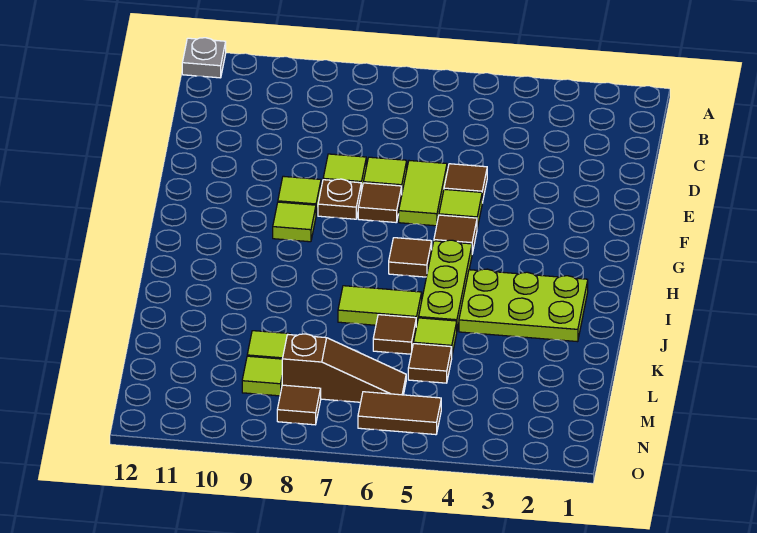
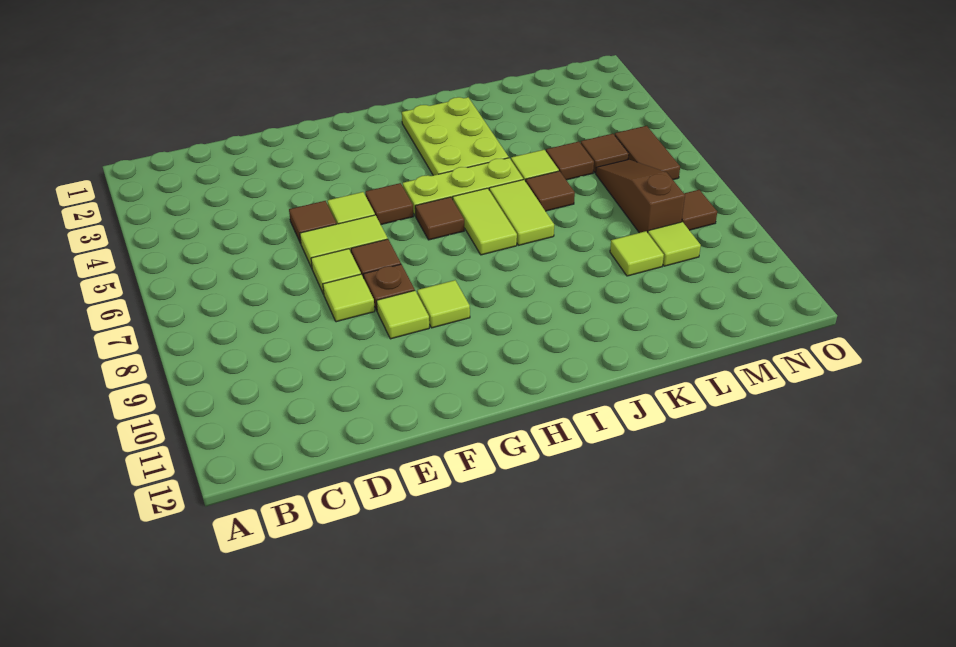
grey plate A12 level 1 -> none
none -> lime tile I6:I7 level 1
none -> brown tile M5 level 1

